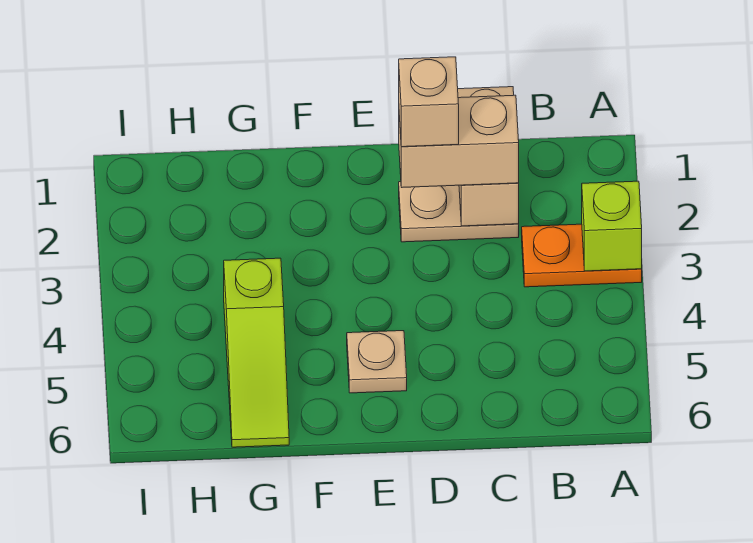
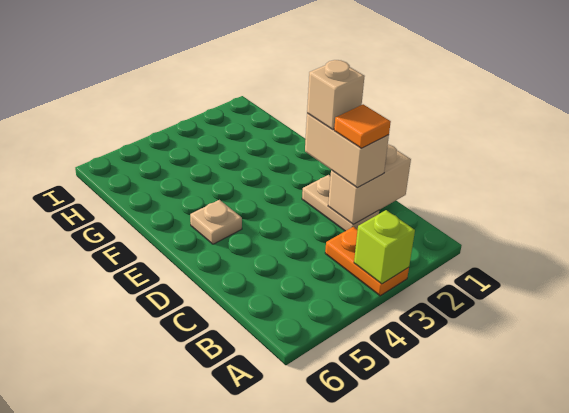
none -> orange tile C2 level 4
lime slope G4:G6 level 1 top 4 -> none

